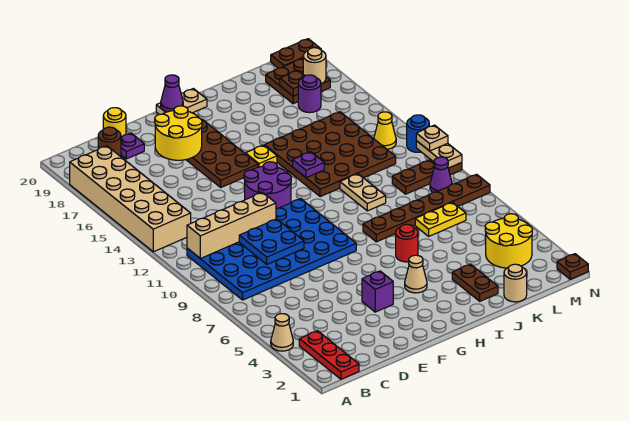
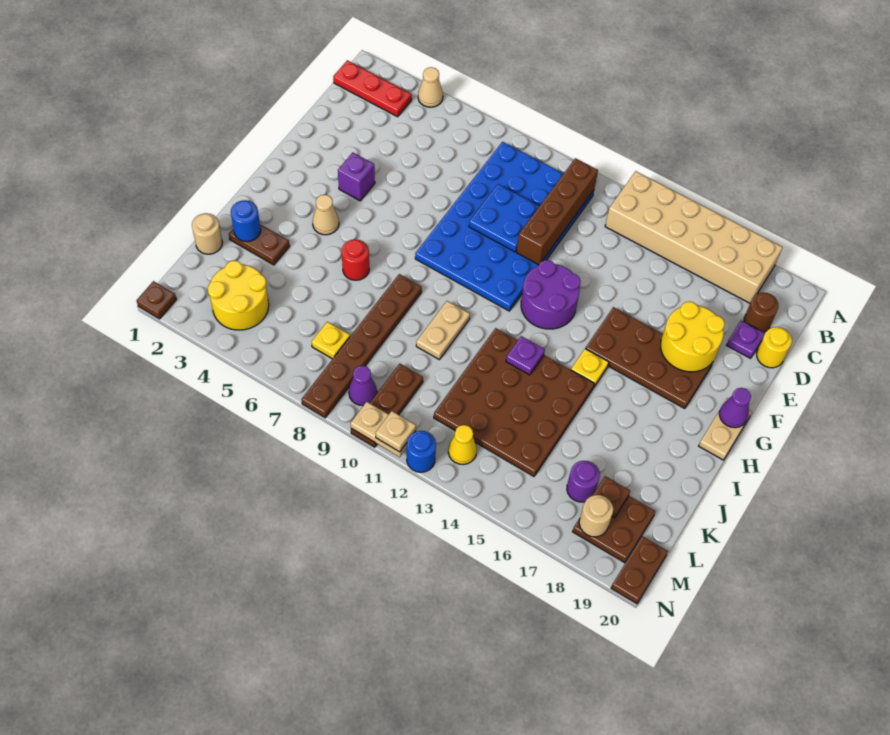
tan brick B11:E11 level 2 -> brown brick B11:E11 level 2
none -> blue round brick J2 level 2
tan plate J10:J11 level 1 -> tan plate I10:J10 level 1
yellow plate K7:L7 level 1 -> yellow plate L7 level 1

